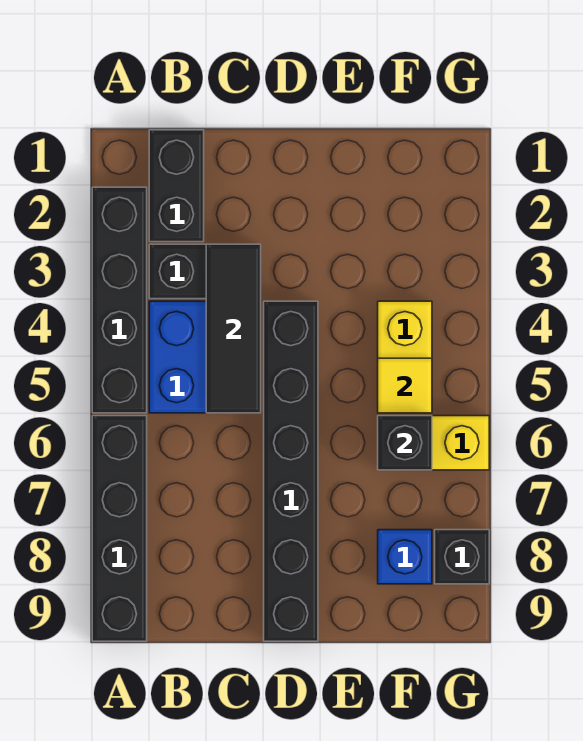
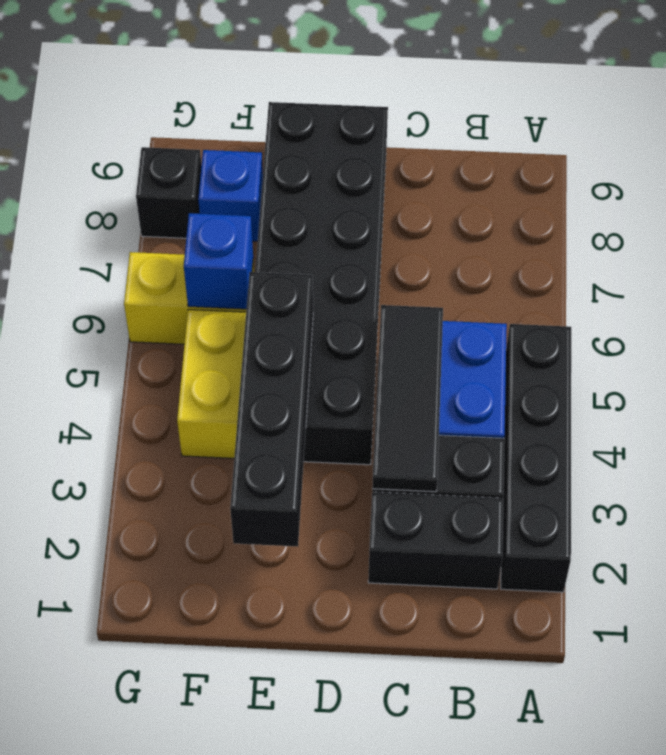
black brick A6:A9 level 1 -> black brick E2:E5 level 2
black brick B1:B2 level 1 -> black brick B2:C2 level 1
black brick D4:D9 level 1 -> black brick D4:E9 level 1
yellow tile F5 level 2 -> none
black brick F6 level 2 -> blue brick F6 level 2

